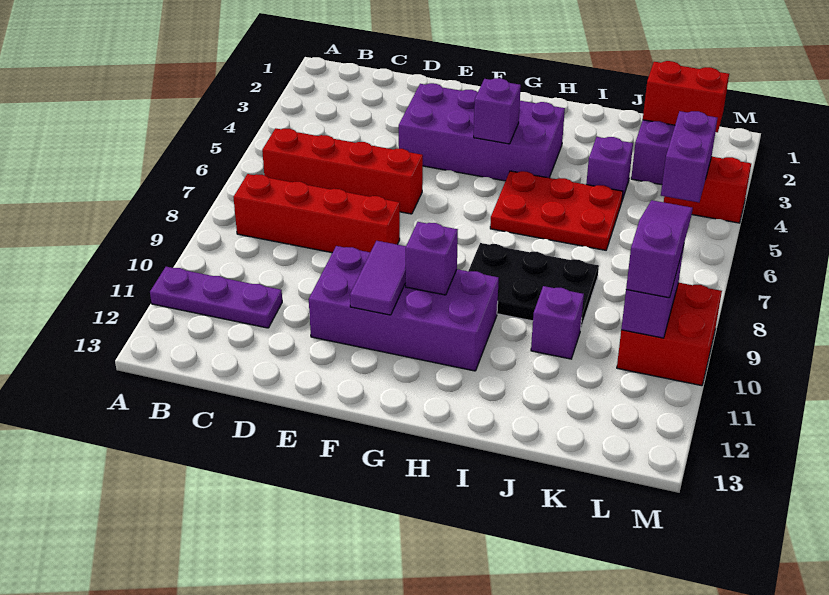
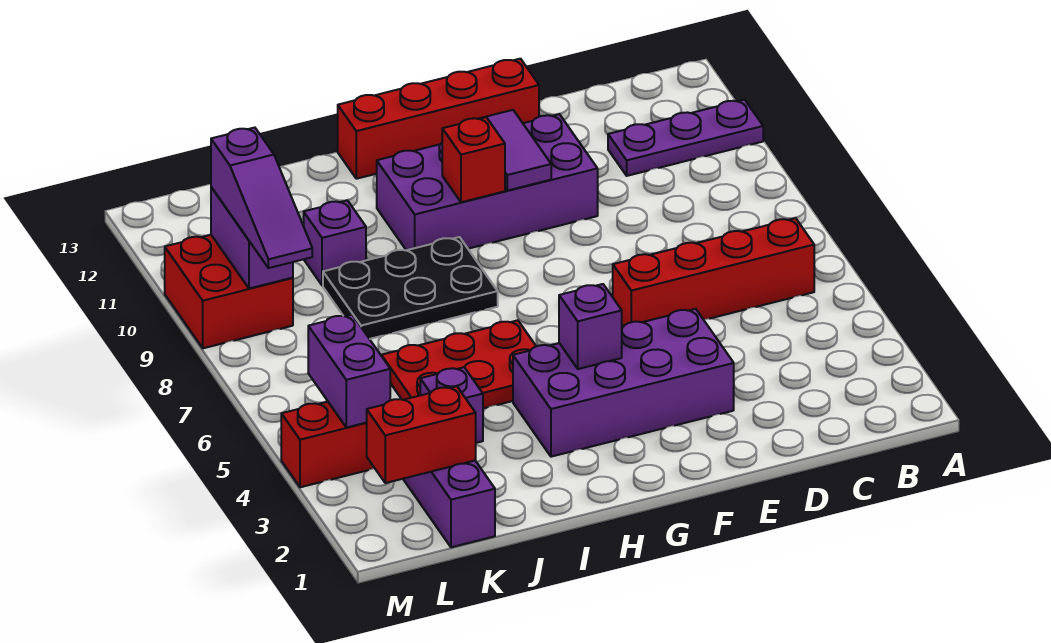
red brick B8:E8 level 1 -> red brick E13:H13 level 1
purple brick G10 level 2 -> red brick G10 level 2

